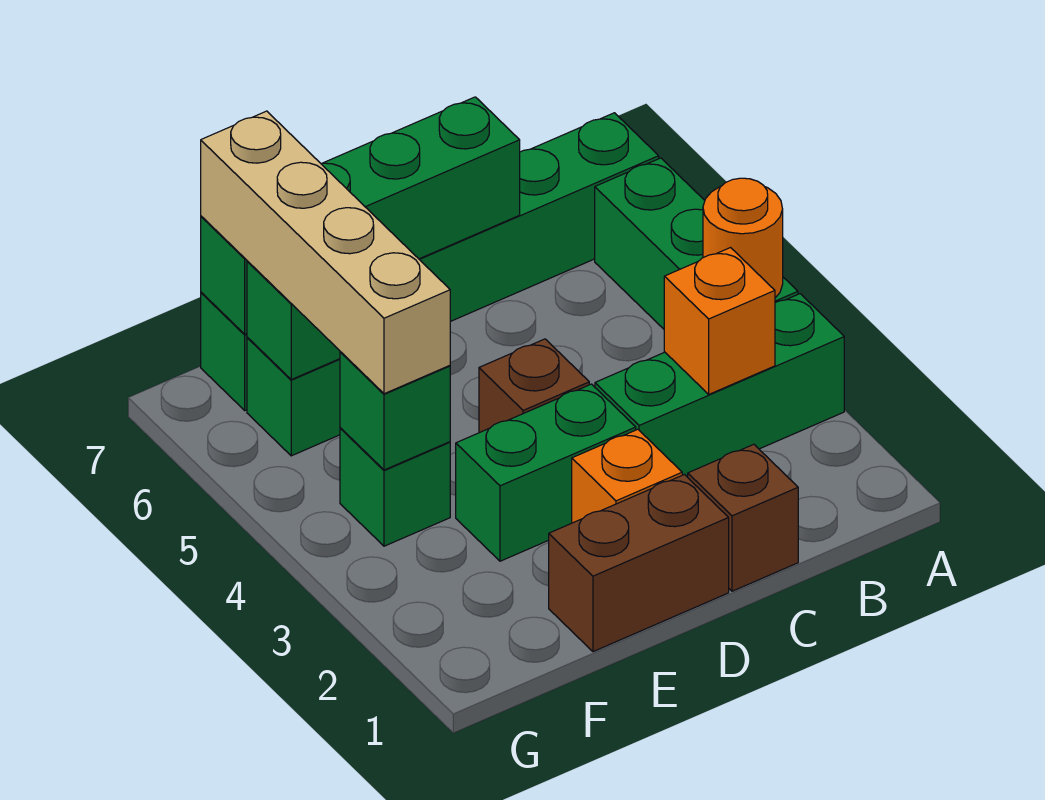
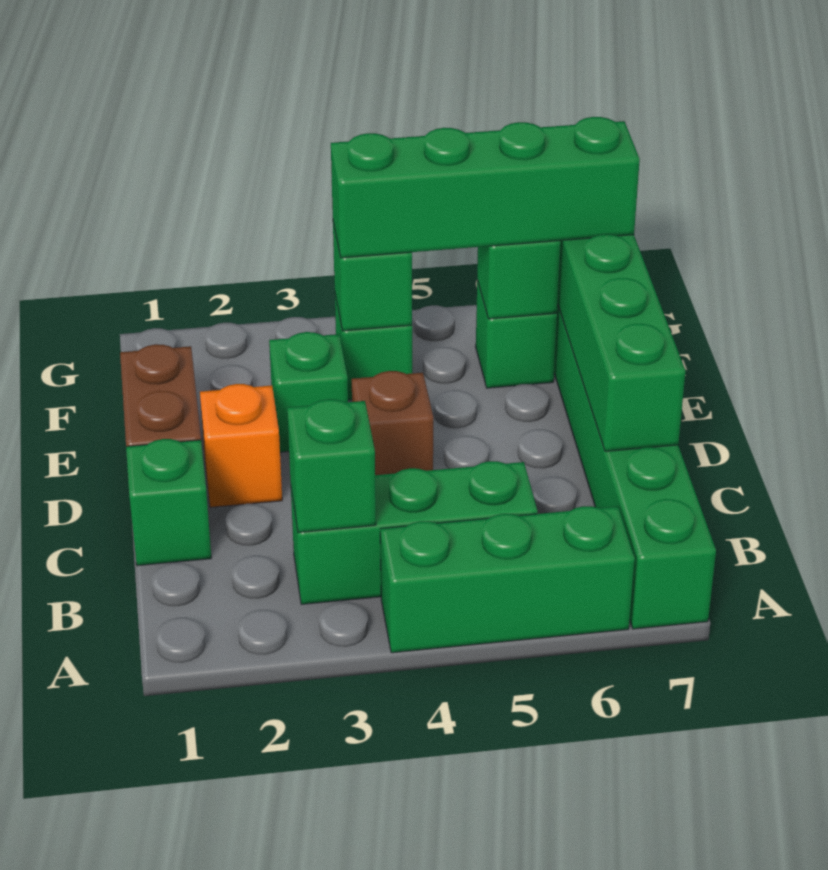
green brick A3:C3 level 1 -> green brick B3:B5 level 1
orange round brick A4 level 2 -> none
orange brick B3 level 2 -> green brick B3 level 2
brown brick C1 level 1 -> green brick C1 level 1
green brick D3:E3 level 1 -> green brick E3 level 1
tan brick F4:F7 level 3 -> green brick F4:F7 level 3

